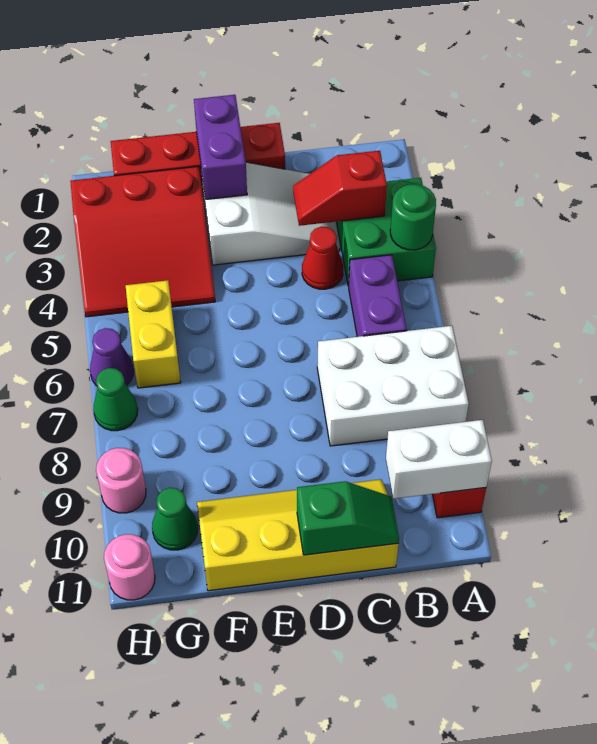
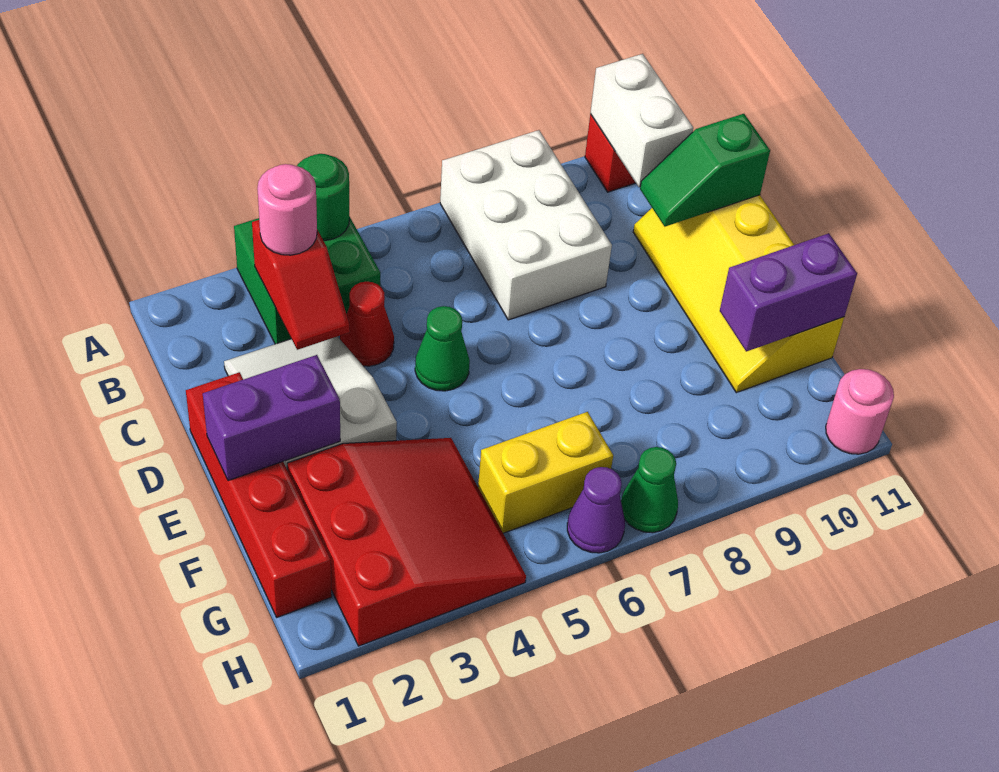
purple brick B5:B6 level 1 -> purple brick F10:F11 level 2
green slope C11:D11 level 2 top D -> green slope C10:C11 level 2 top 11
green cone G10 level 1 -> green cone D5 level 1
pink round brick H9 level 1 -> pink round brick B3 level 3

